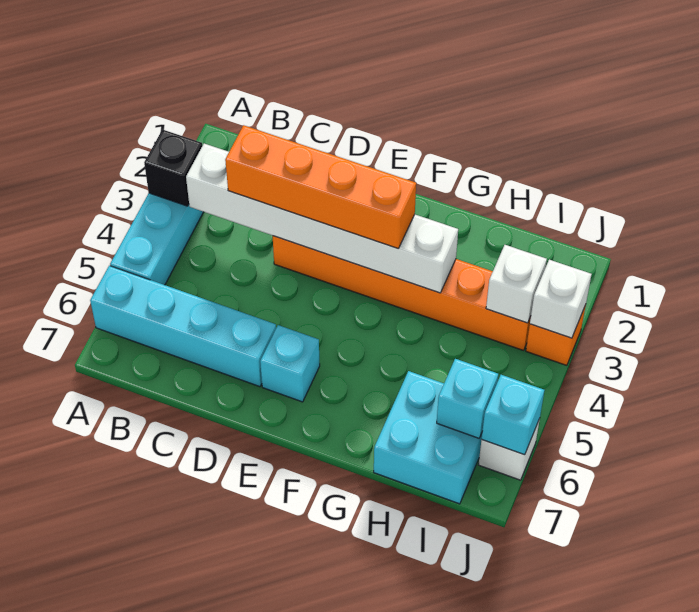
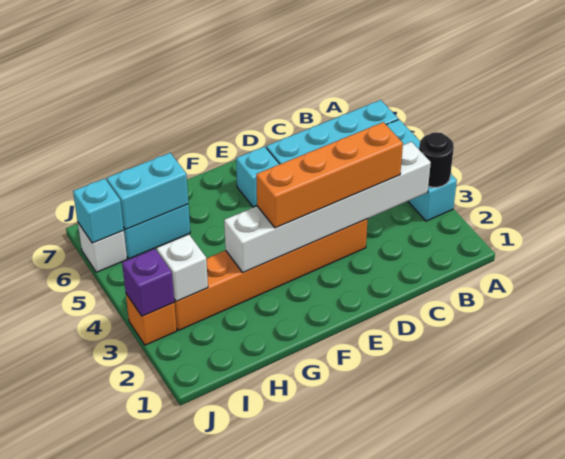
black brick A3 level 2 -> black round brick A3 level 2
cyan brick I6 level 2 -> cyan brick H6:I6 level 2
white brick J3 level 2 -> purple brick J3 level 2

